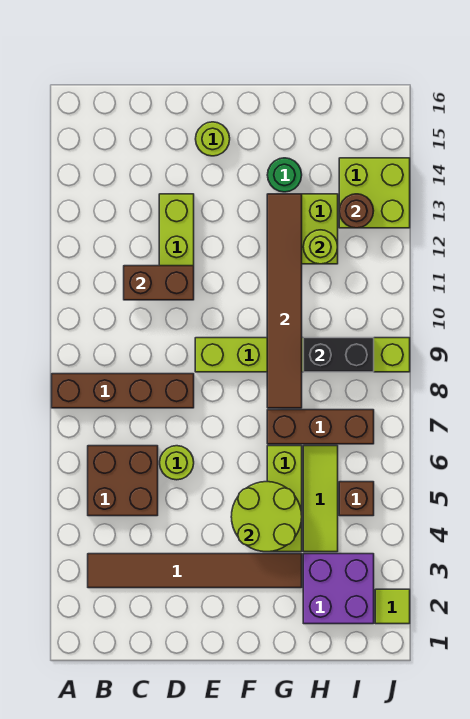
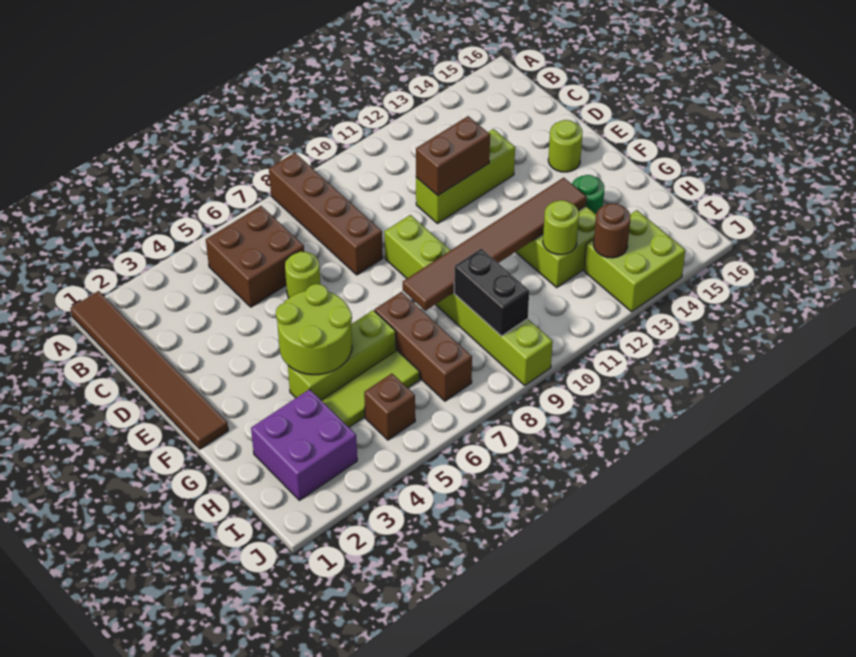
brown tile B3:G3 level 1 -> brown tile A1:F1 level 1
brown brick C11:D11 level 2 -> brown brick D11:D12 level 2
lime tile J2 level 1 -> none

